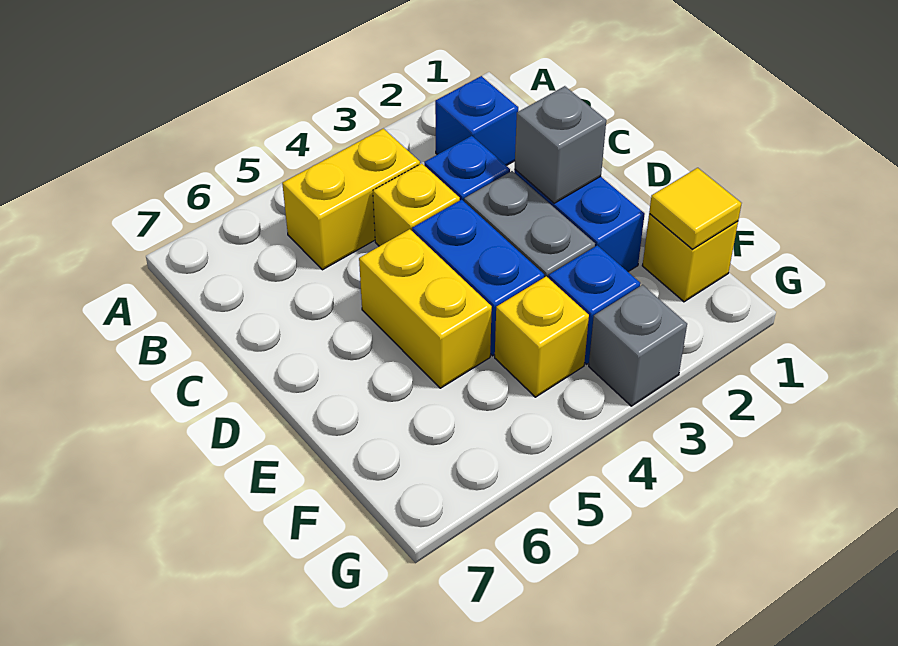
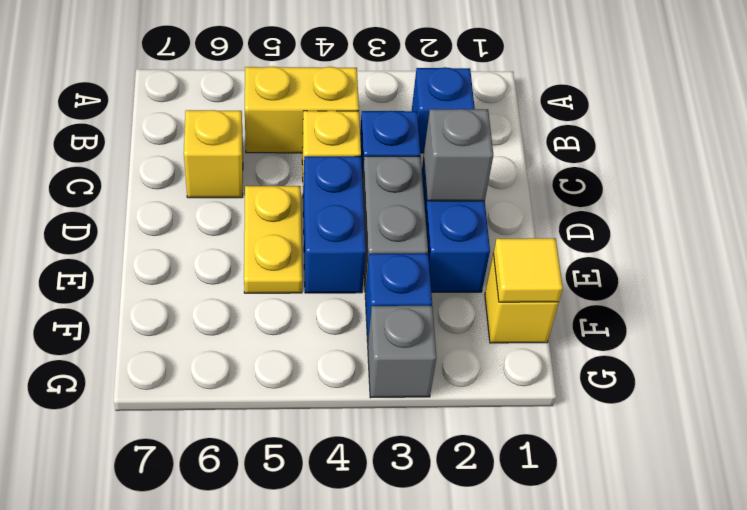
yellow brick D5:E5 level 1 -> yellow plate D5:E5 level 1
yellow brick F4 level 1 -> yellow brick C6 level 1

